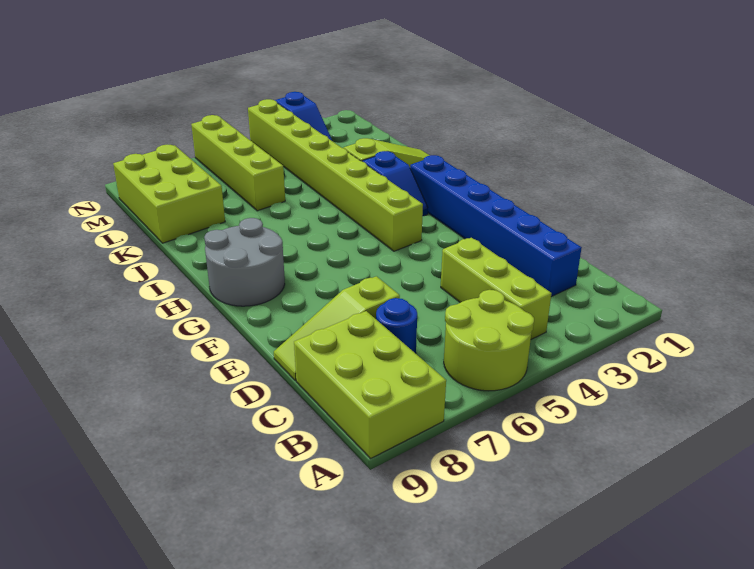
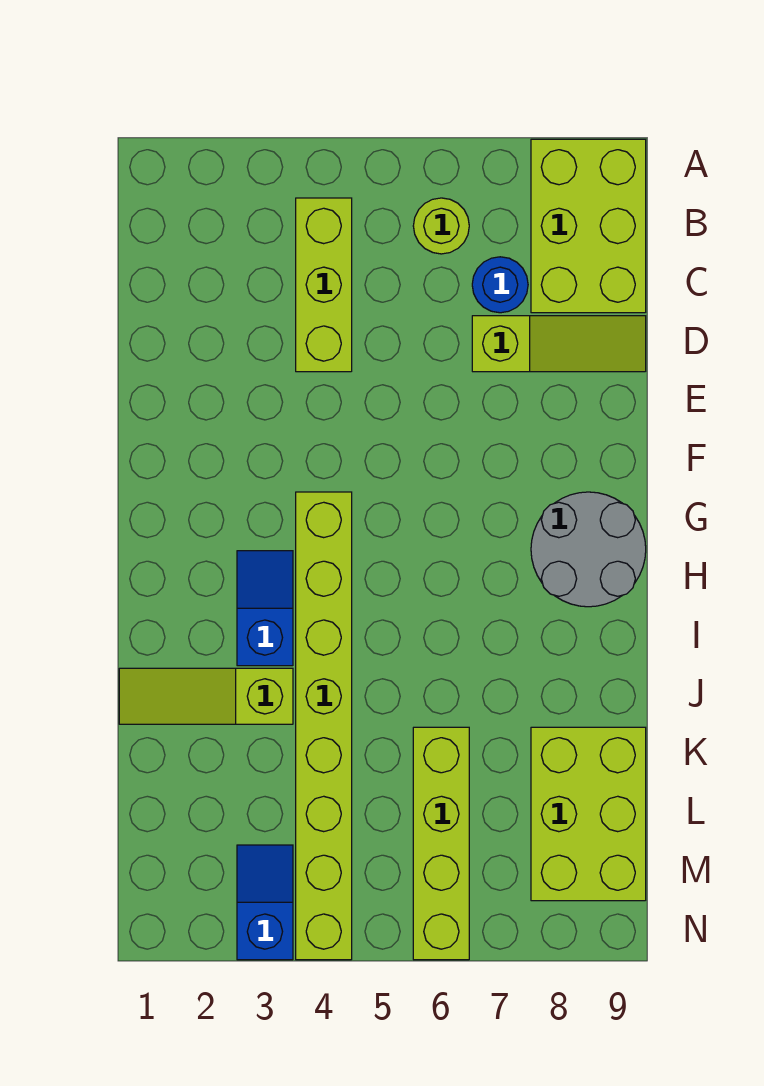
lime round brick A5:B6 level 1 -> lime round brick B6 level 1
blue brick C2:H2 level 1 -> none

